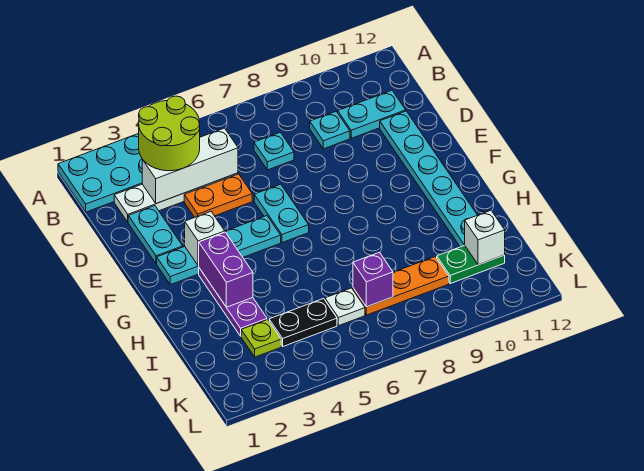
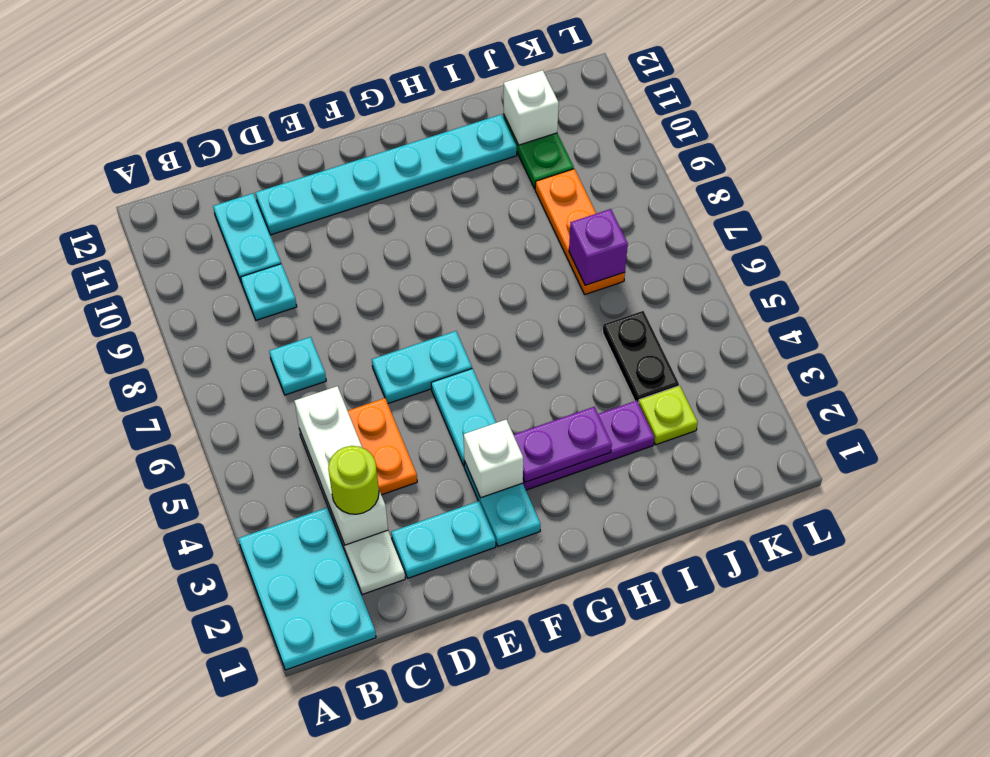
lime round brick B3:C4 level 3 -> lime round brick C3 level 3
purple brick G3:H3 level 2 -> purple plate G3:H3 level 2
white plate J6 level 1 -> none

